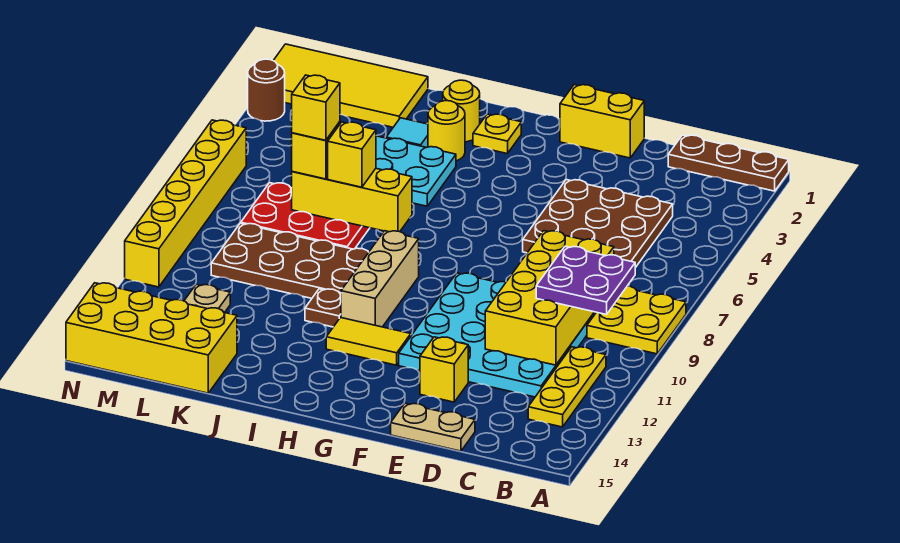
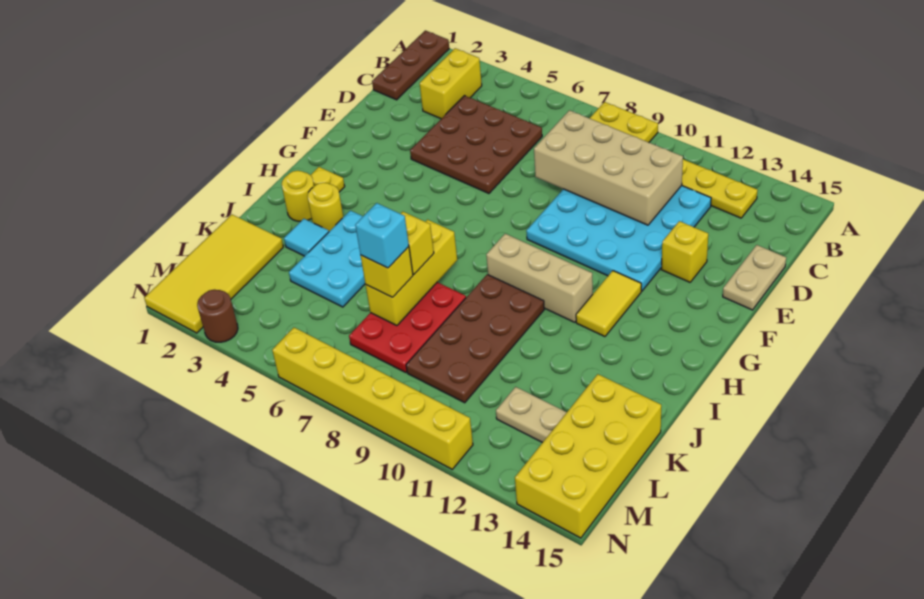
purple plate B9:C10 level 3 -> none
yellow brick C8:D11 level 2 -> tan brick C8:D11 level 2
yellow brick E1:F1 level 1 -> yellow brick B3:C3 level 1
brown plate I11 level 1 -> none
yellow brick K7 level 4 -> cyan brick K7 level 4

